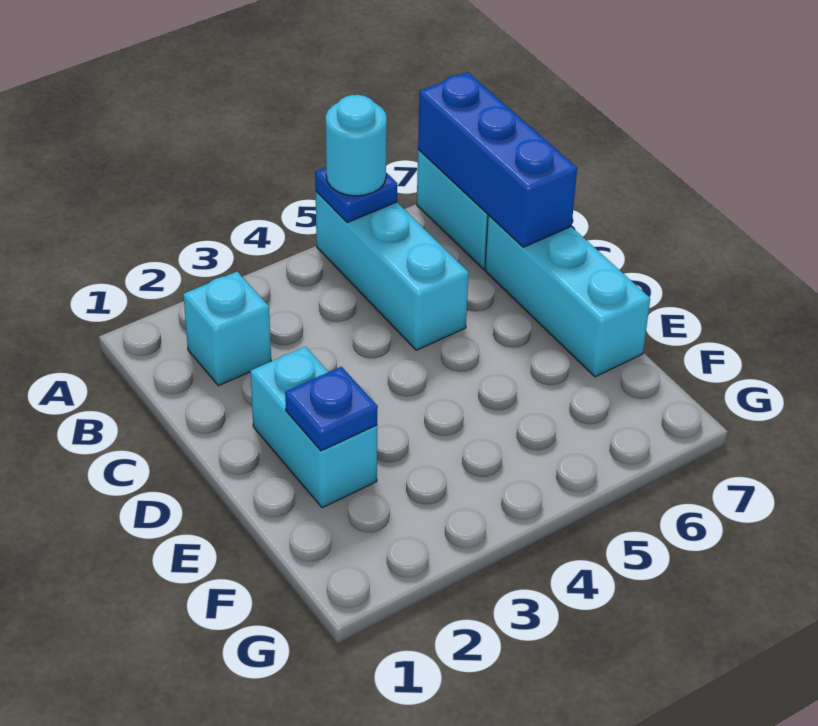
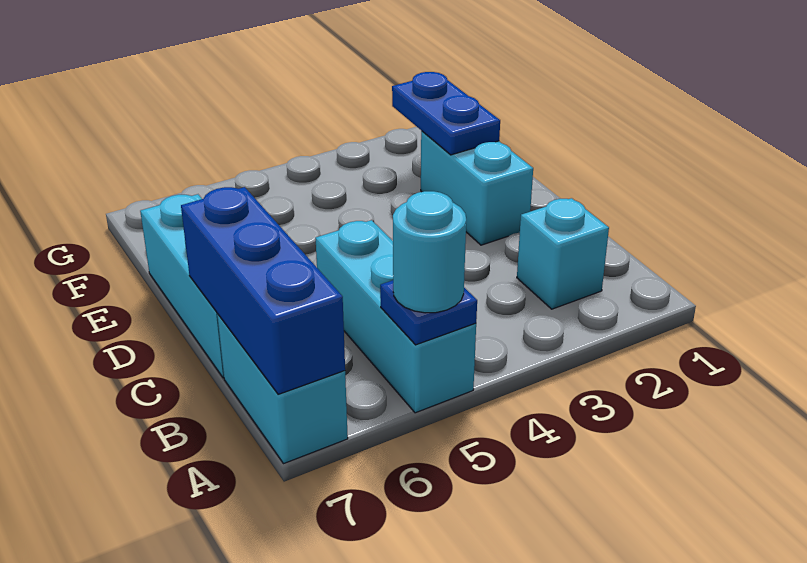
blue plate E2 level 2 -> blue plate E2:F2 level 2

